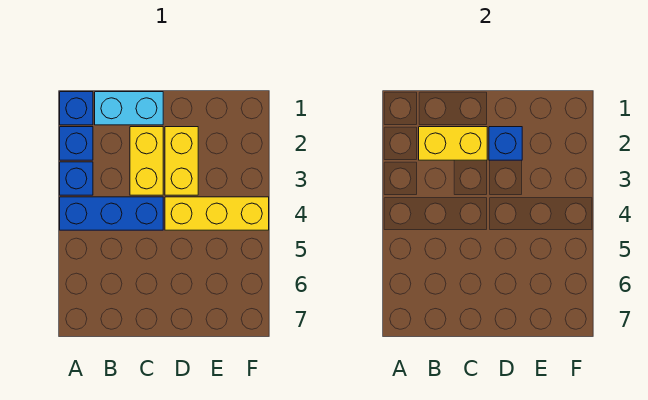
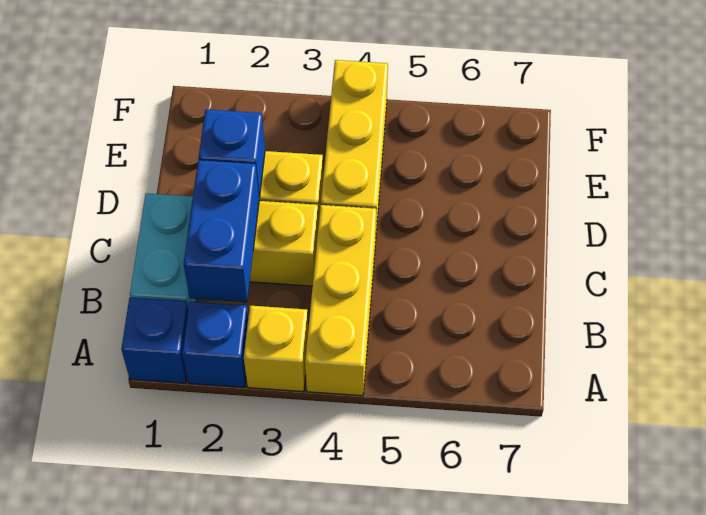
blue brick A3 level 1 -> yellow brick A3 level 1
blue brick A4:C4 level 1 -> yellow brick A4:C4 level 1
yellow brick B2:C2 level 2 -> blue brick B2:C2 level 2

